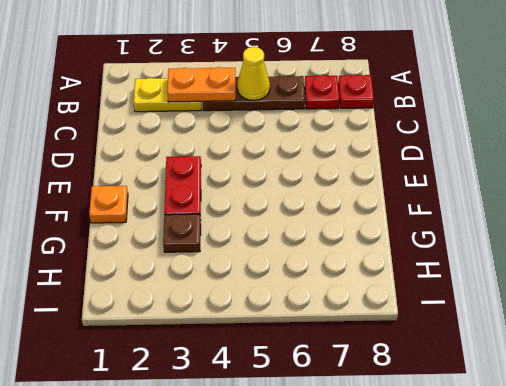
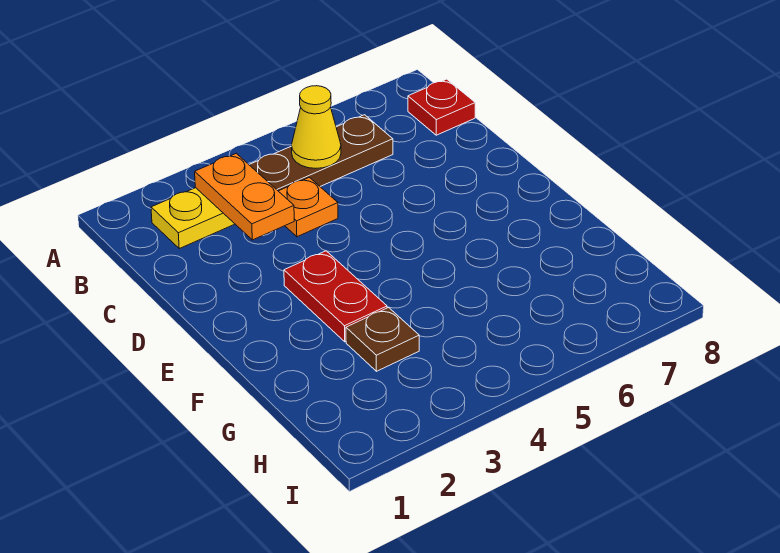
orange plate B3:B4 level 2 -> orange plate B3:C3 level 2
red plate B7 level 1 -> none
orange plate F1 level 1 -> orange plate C4 level 1

